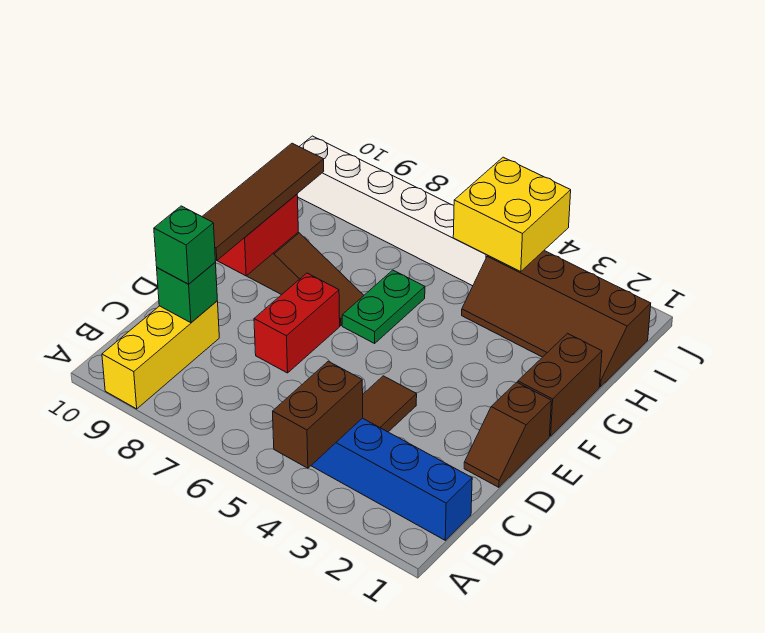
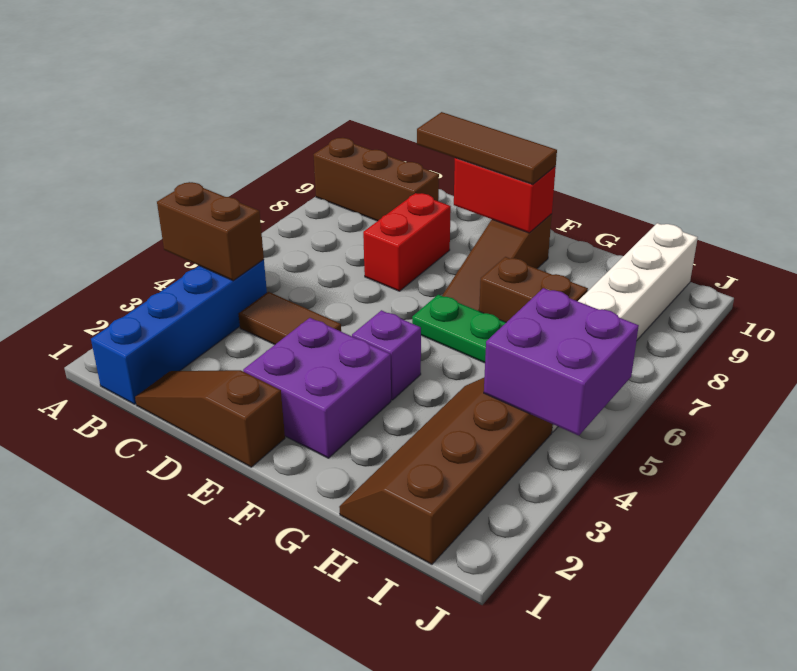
yellow brick A9:C9 level 1 -> brown brick A9:C9 level 1
green brick C9 level 2 -> none
green brick C9 level 3 -> none
brown slope D1:E1 level 1 top E -> brown slope C1:E1 level 1 top E
red brick D7:E7 level 1 -> red brick D7:D8 level 1
brown tile D9:G9 level 3 -> brown tile D9:F9 level 3
none -> purple brick E2:F3 level 1
brown brick F1:G1 level 1 -> brown brick G7:H7 level 1
none -> purple brick F4 level 1
yellow brick I4:J5 level 2 -> purple brick I4:J5 level 2

